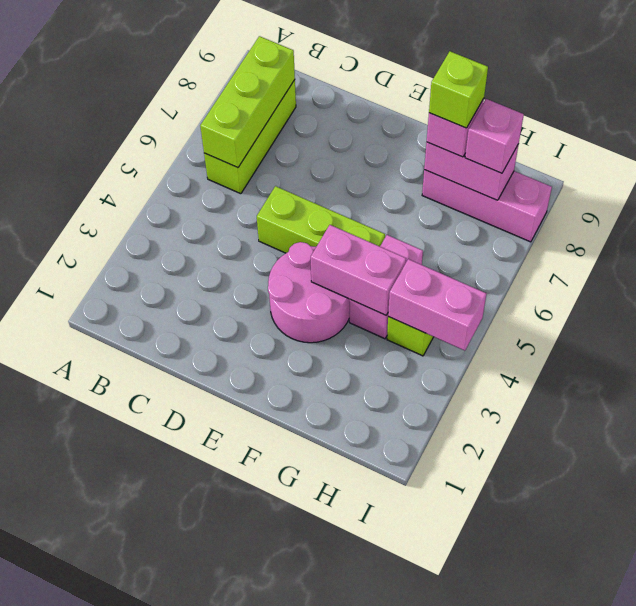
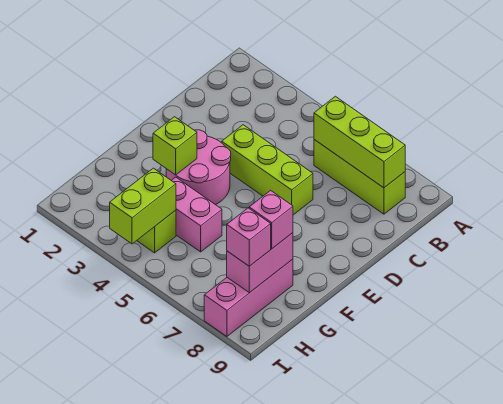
lime brick D5:F5 level 1 -> lime brick D4:D6 level 1
pink brick F4:G4 level 2 -> none
lime brick G8 level 4 -> lime brick F3 level 2
pink brick H4:I4 level 2 -> lime brick H4:I4 level 2

